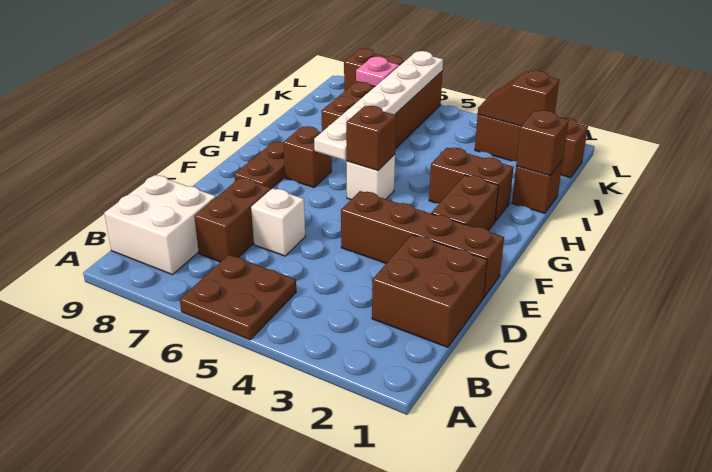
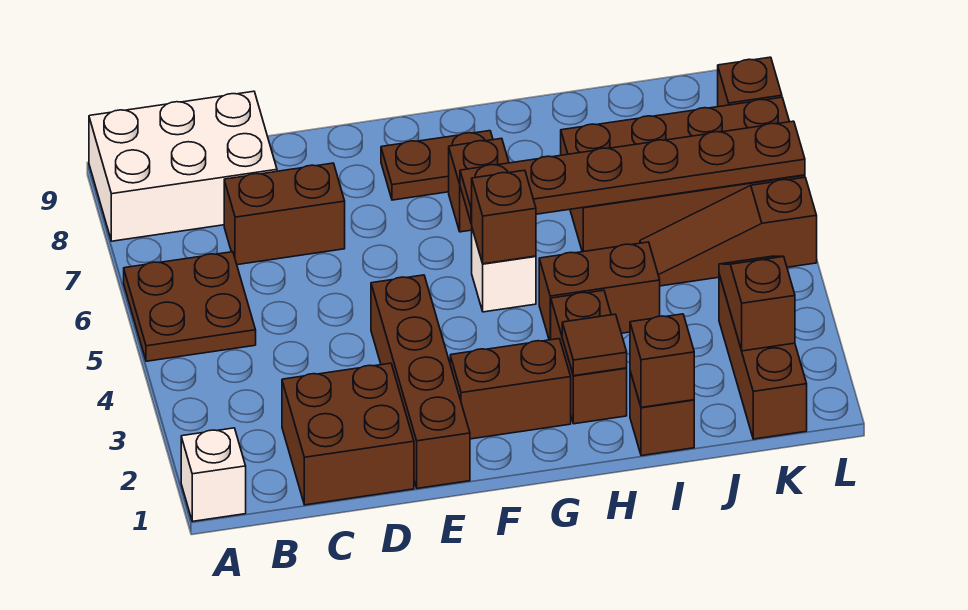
white brick B8:C9 level 1 -> white brick A8:C9 level 1
white brick D6 level 1 -> white brick A1 level 1
white plate G6:L6 level 2 -> brown plate G6:L6 level 2
none -> brown tile H2 level 2
none -> brown brick H4:I4 level 1
none -> brown slope J5:L5 level 1 top L
pink plate K7 level 2 -> none

